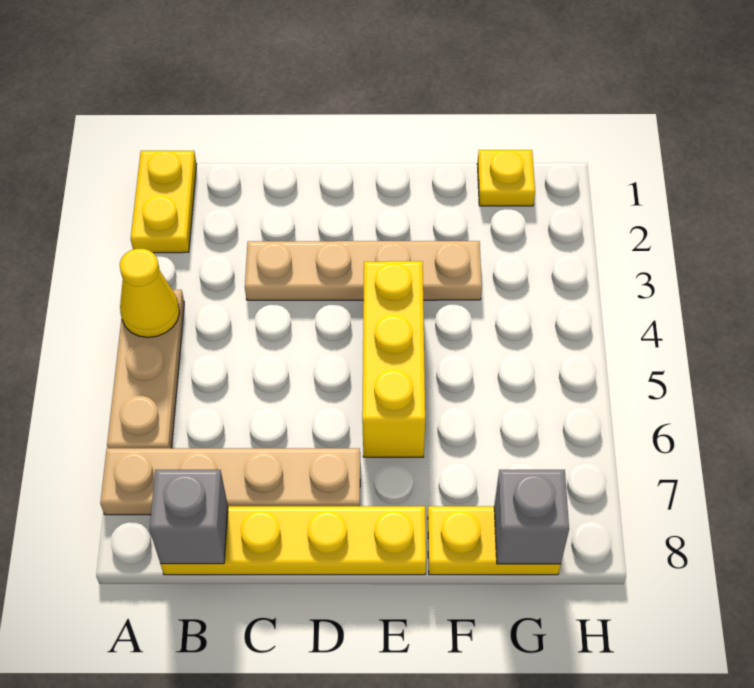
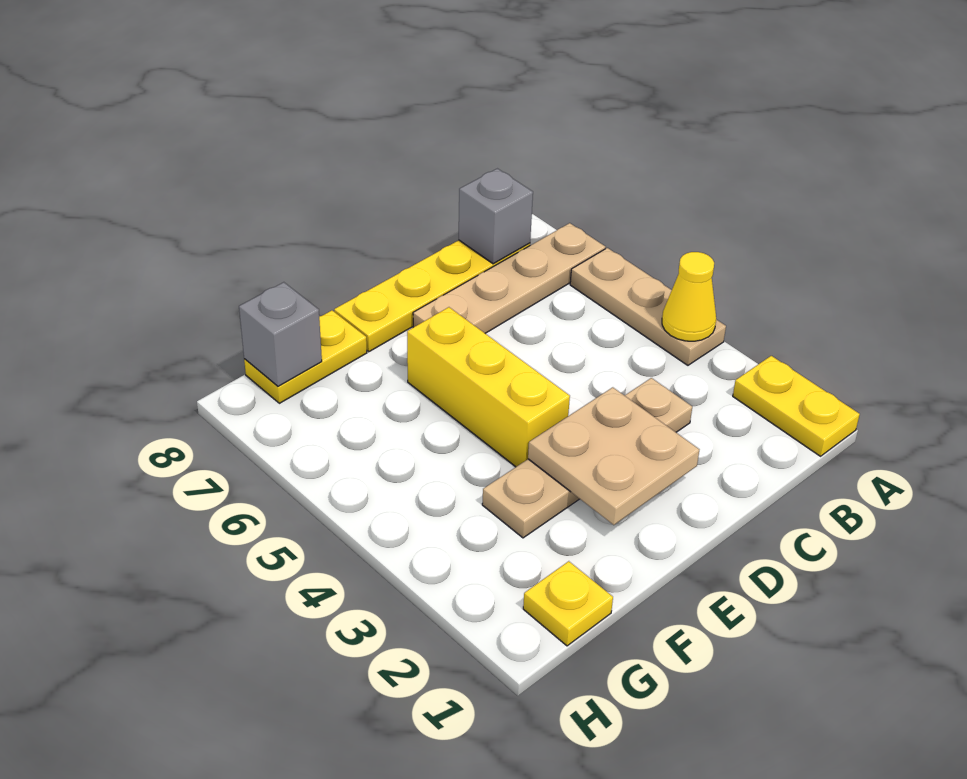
none -> tan plate D2:E3 level 2

